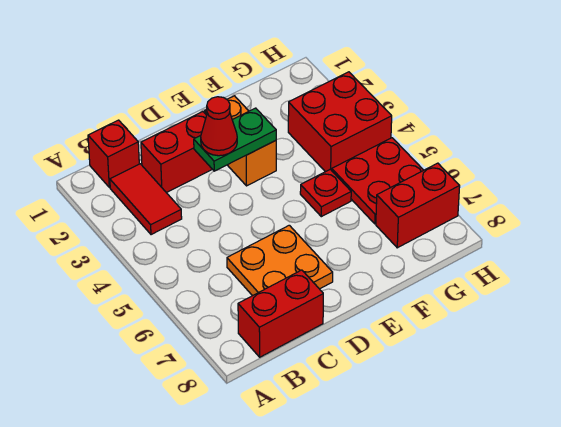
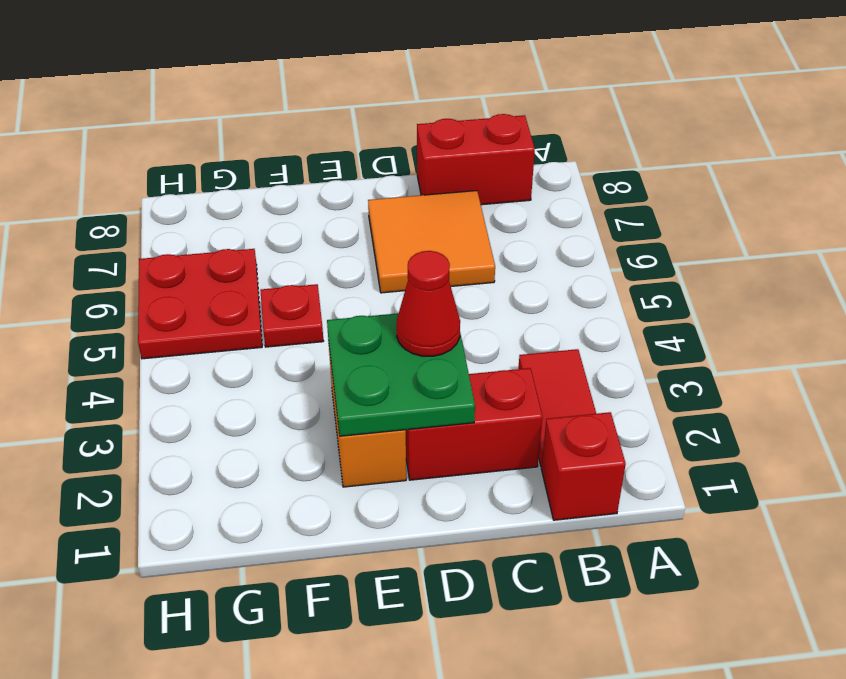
orange plate C6:D7 level 1 -> orange tile C6:D7 level 1
green plate D3:E3 level 2 -> green plate D2:E3 level 2
red brick G3:H4 level 1 -> none
red brick G7:H7 level 1 -> none

